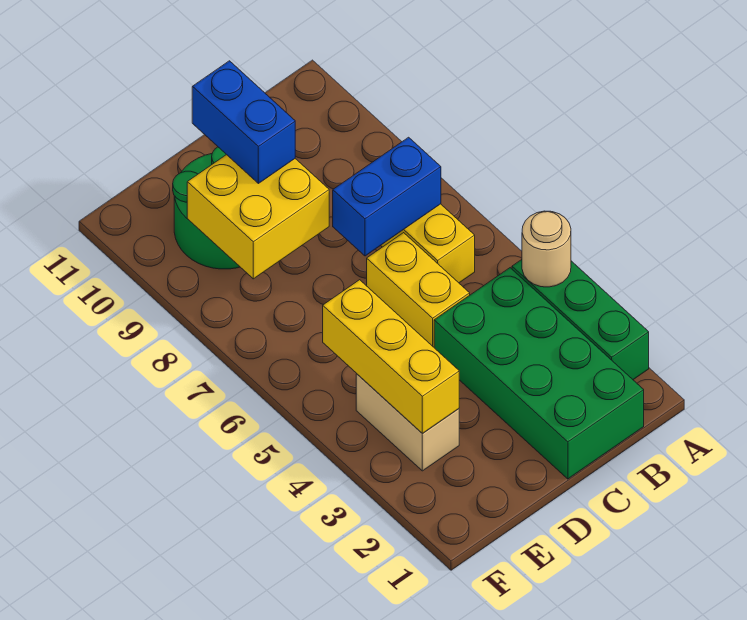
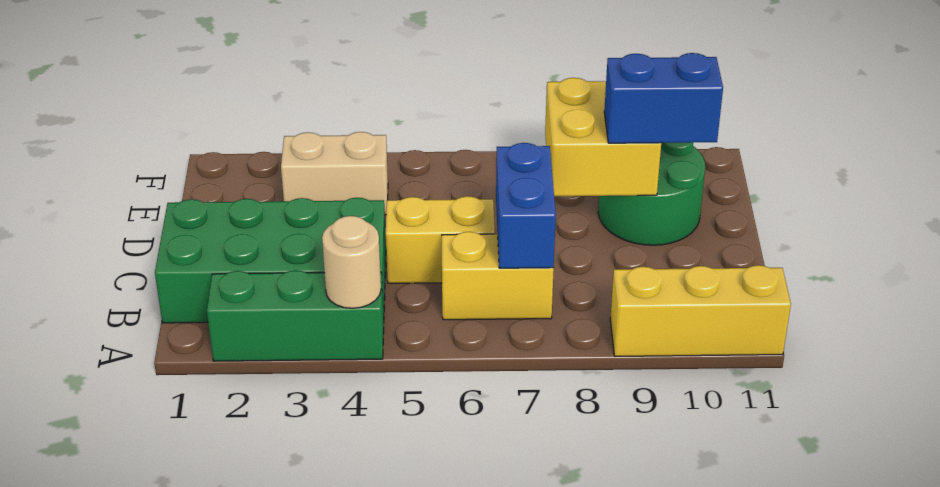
yellow brick E3:E5 level 2 -> yellow brick A9:A11 level 1

